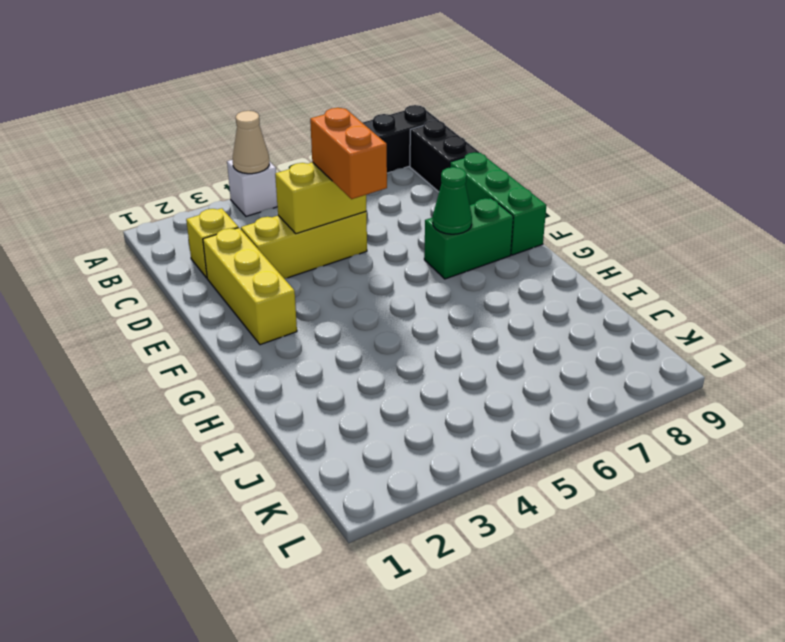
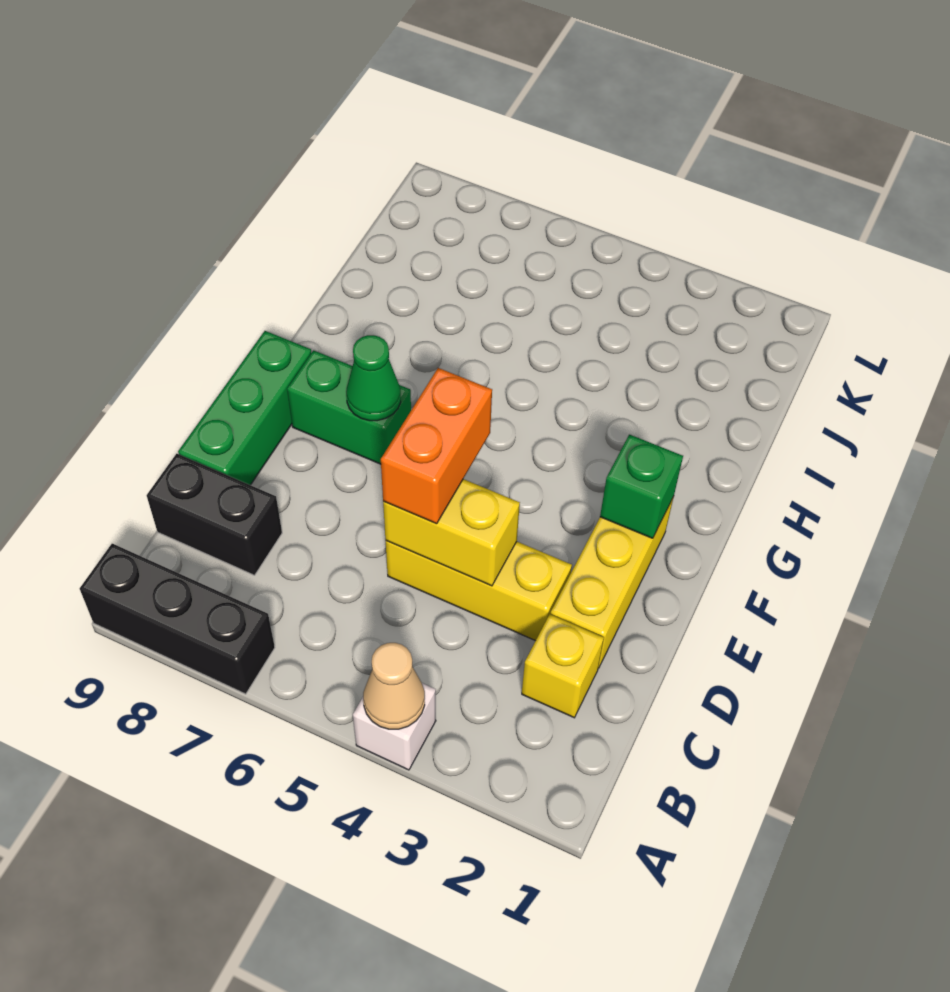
black brick B9:C9 level 1 -> black brick C8:C9 level 1
none -> green brick F2 level 2

